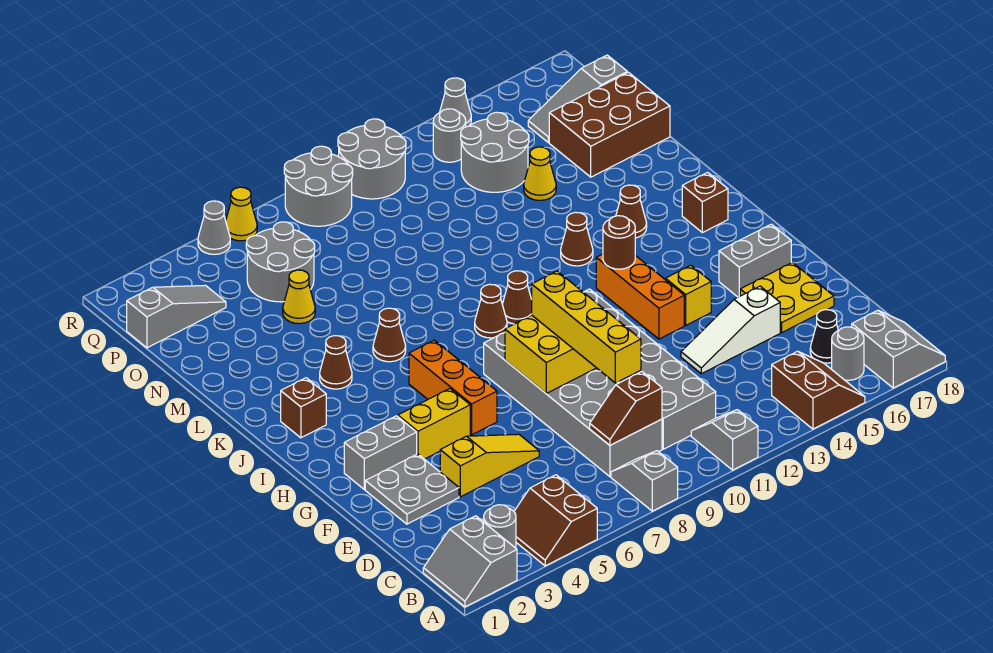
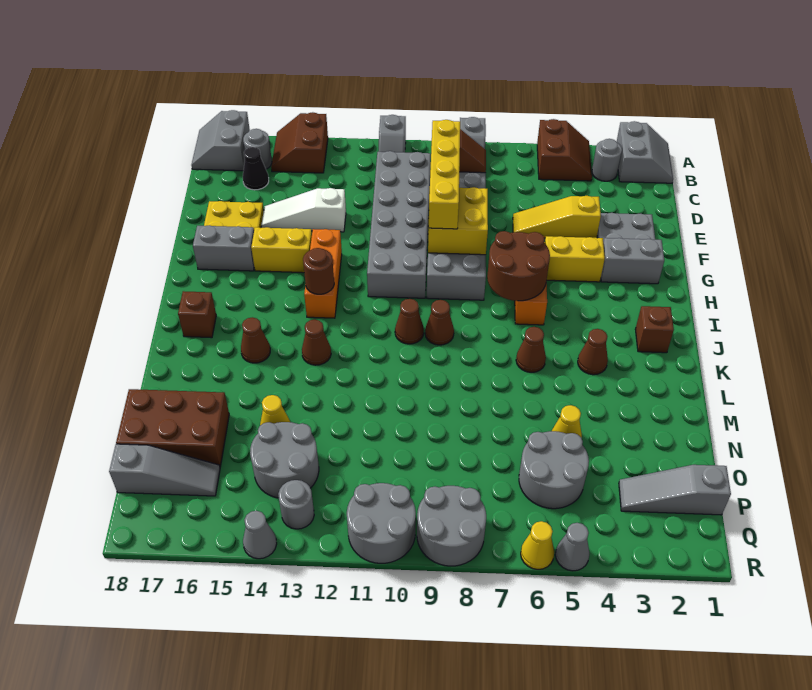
white slope E13:E15 level 1 top 15 -> white slope E13:E15 level 1 top 13
yellow brick G14 level 1 -> yellow brick G14:G15 level 1
none -> brown round brick H6:I7 level 2

